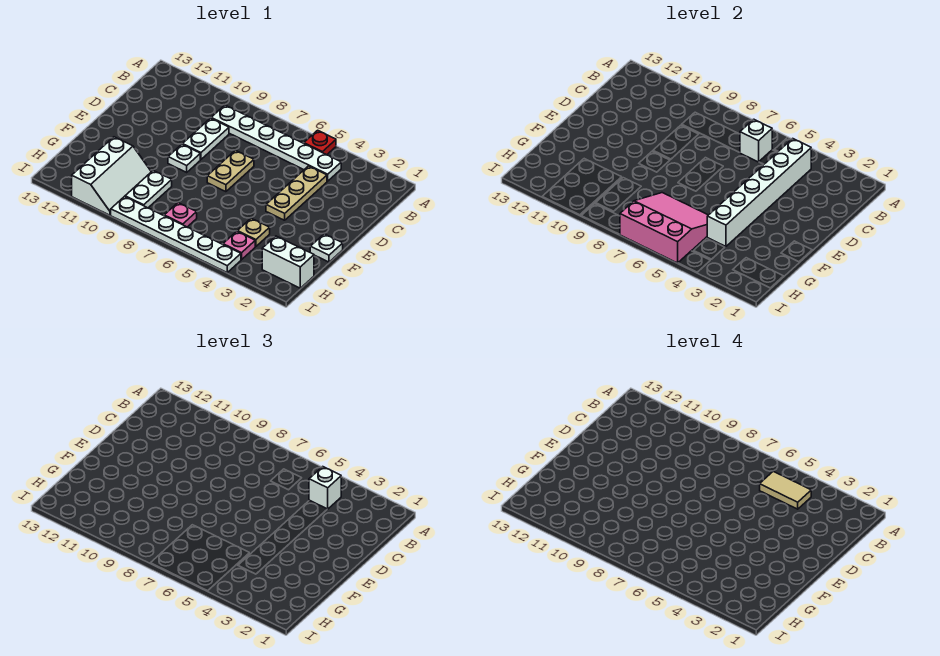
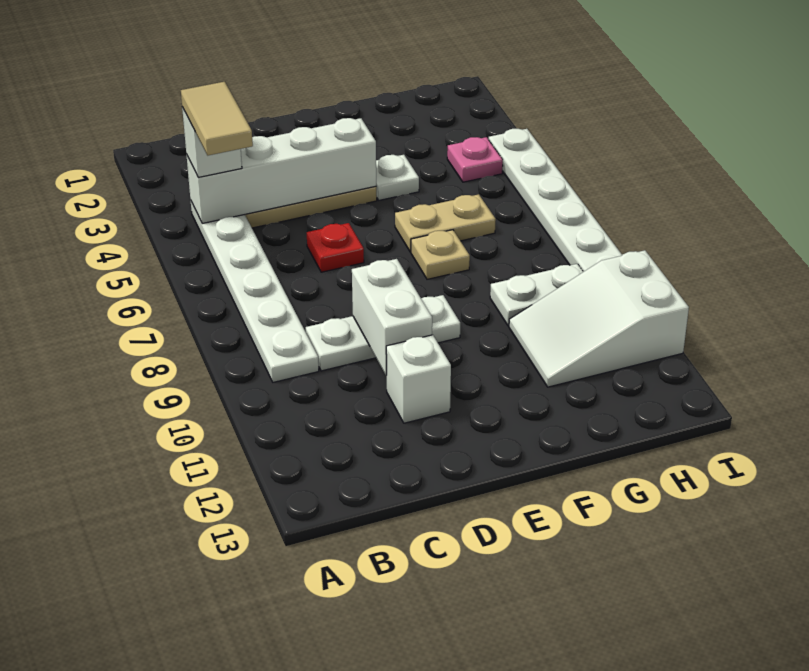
red plate A5 level 1 -> red plate D6 level 1
white brick B4:G4 level 2 -> white brick B4:E4 level 2
white brick B6 level 2 -> white brick D11 level 1
tan plate D7:E7 level 1 -> tan plate F6:G6 level 1
white plate F1 level 1 -> white plate F4 level 1
tan plate G4 level 1 -> tan plate F7 level 1
pink slope G5:I7 level 2 top I -> none
white slope G10:I11 level 1 top 11 -> white slope G10:I11 level 1 top I
white brick H1:H2 level 1 -> white brick D9:D10 level 2
pink plate H7 level 1 -> none

